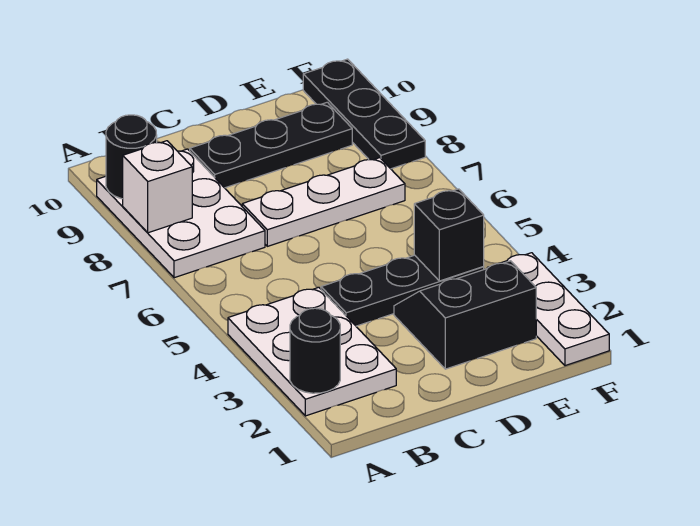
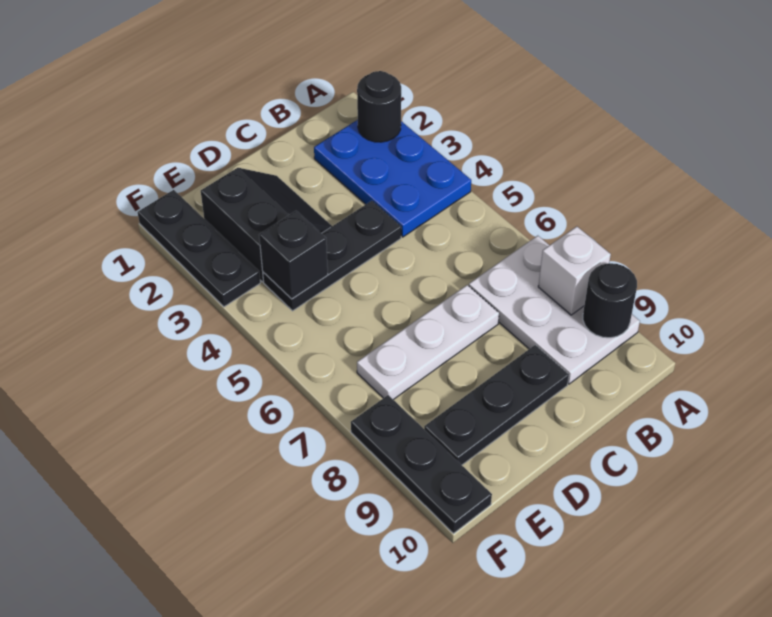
white plate A2:B4 level 1 -> blue plate A2:B4 level 1
black slope D2:E3 level 1 top 2 -> black slope D2:E3 level 1 top E
white plate F1:F3 level 1 -> black plate F1:F3 level 1

